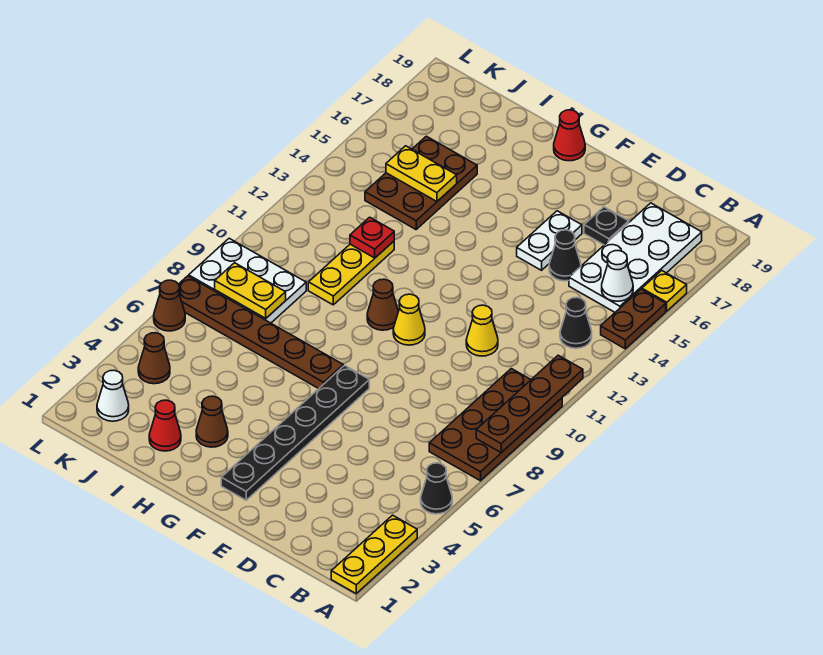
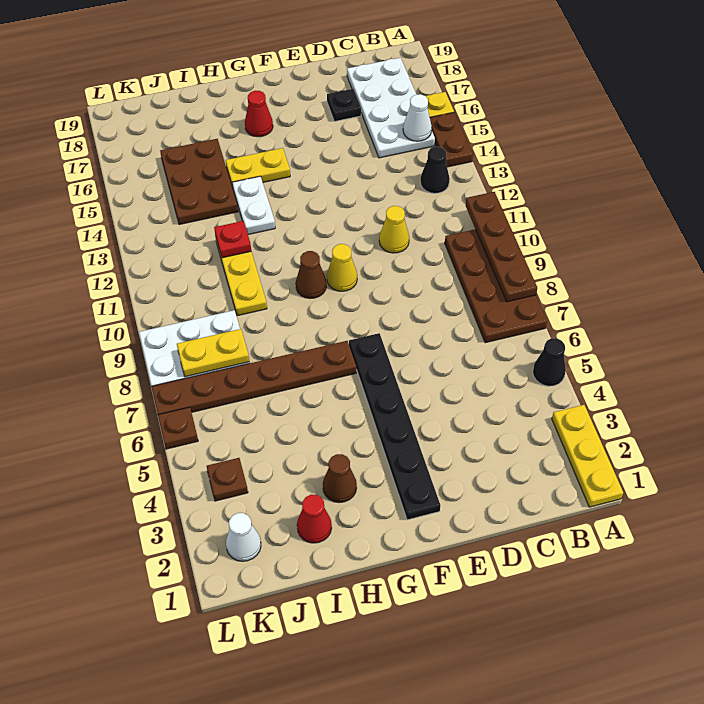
black cone D15 level 1 -> none
white plate E15:E16 level 1 -> white plate H13:H14 level 1
red cone G19 level 1 -> red cone G17 level 1
yellow plate I15:J15 level 2 -> yellow plate G15:H15 level 1
brown cone K4 level 1 -> brown plate K4 level 1
brown cone L6 level 1 -> brown plate L6 level 1

